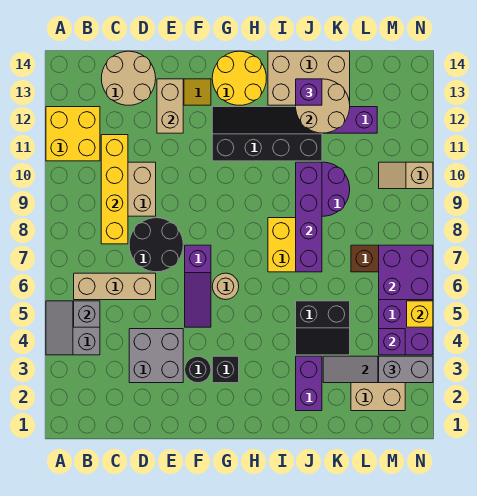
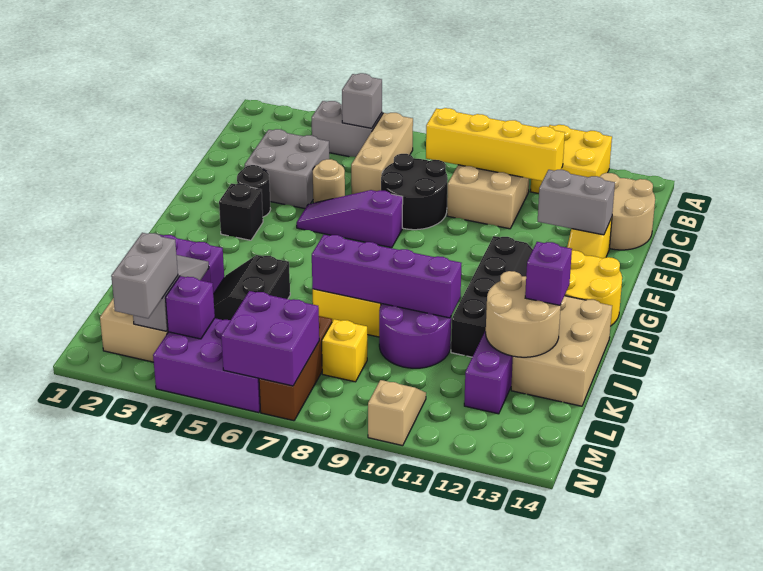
tan brick E12:E13 level 2 -> grey brick E12:E13 level 2
tan round brick G6 level 1 -> tan round brick E5 level 1
yellow brick N5 level 2 -> yellow brick L8 level 1

